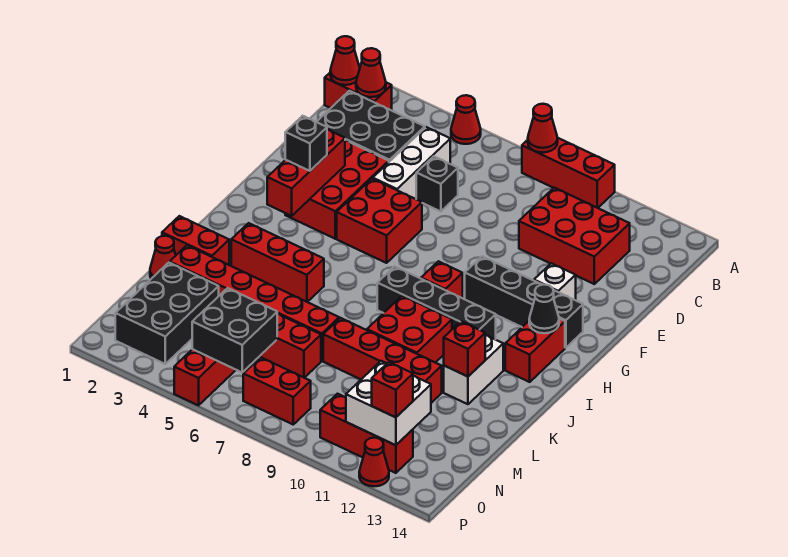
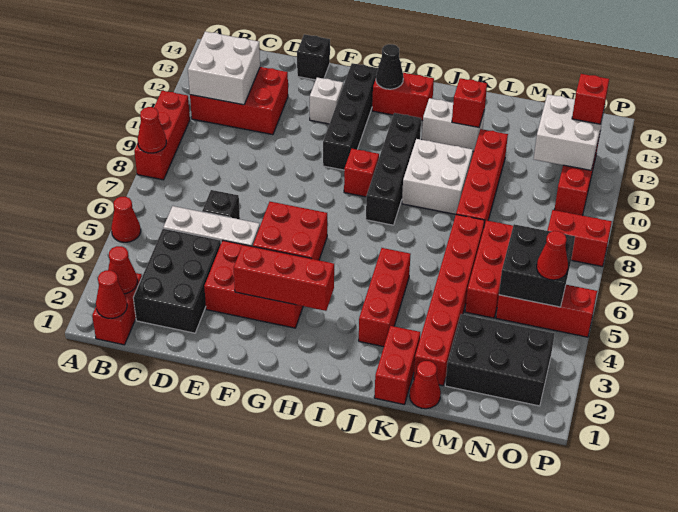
none -> white brick B11:C12 level 2
red brick C10:D12 level 1 -> red brick B11:D12 level 1
black brick G3 level 3 -> black brick E14 level 1
red brick J9:K10 level 1 -> white brick J9:K10 level 1
red brick O7:O8 level 1 -> red brick O8:P8 level 1
red cone P12 level 1 -> red cone O5 level 3

